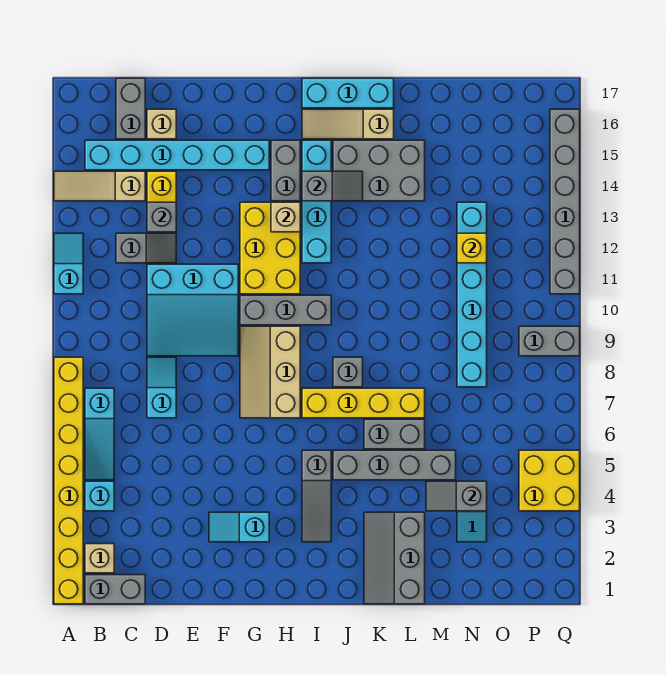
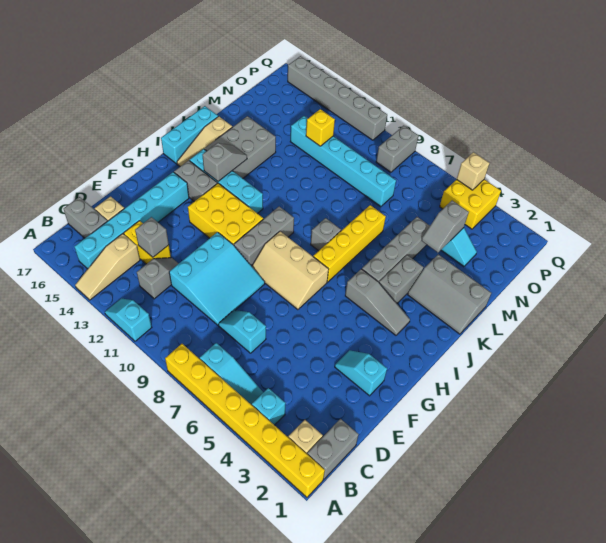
cyan slope F3:G3 level 1 top G -> cyan slope F2:F3 level 1 top 2
tan brick H13 level 2 -> tan brick Q5 level 2
grey brick K6:L6 level 1 -> grey brick J4:K4 level 1

